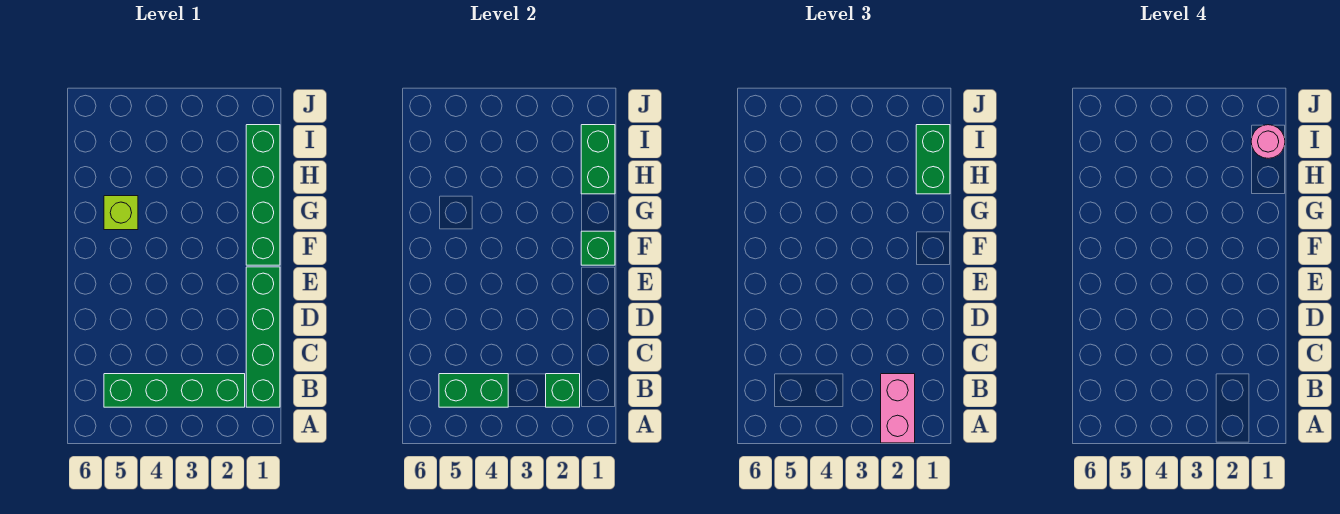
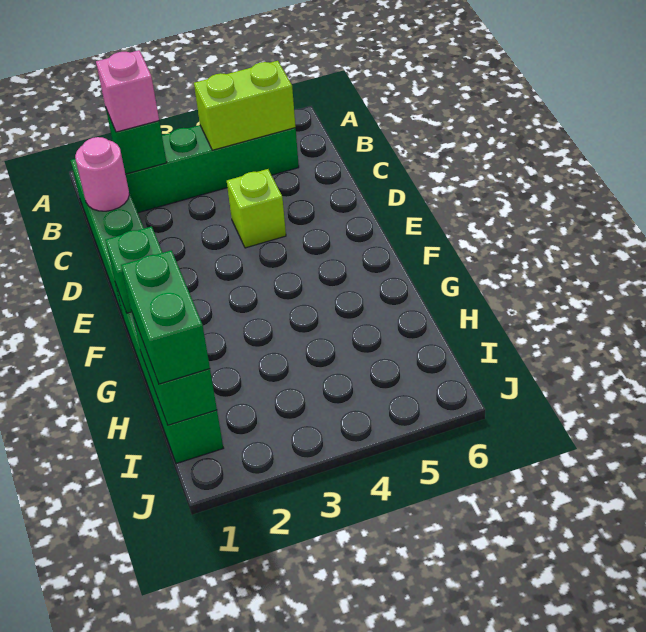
pink brick A2:B2 level 3 -> pink brick B2 level 3
green brick B4:B5 level 2 -> lime brick B4:B5 level 2
lime brick G5 level 1 -> lime brick D4 level 1
pink round brick I1 level 4 -> pink round brick C1 level 2

